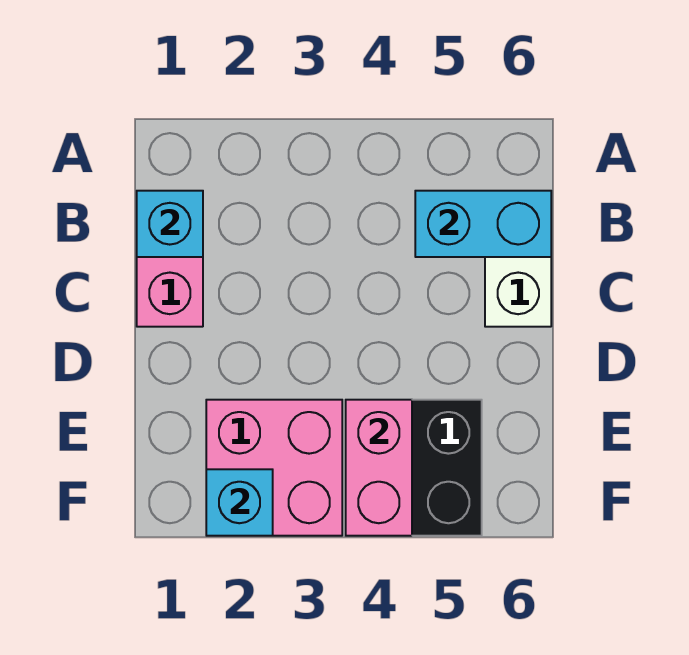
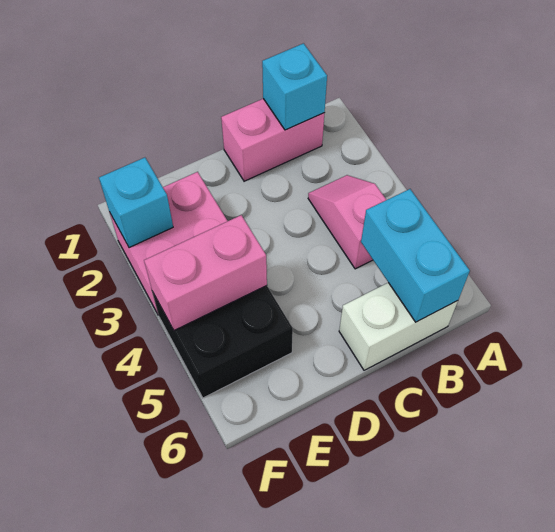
none -> pink slope B3:B4 level 1 top 4

